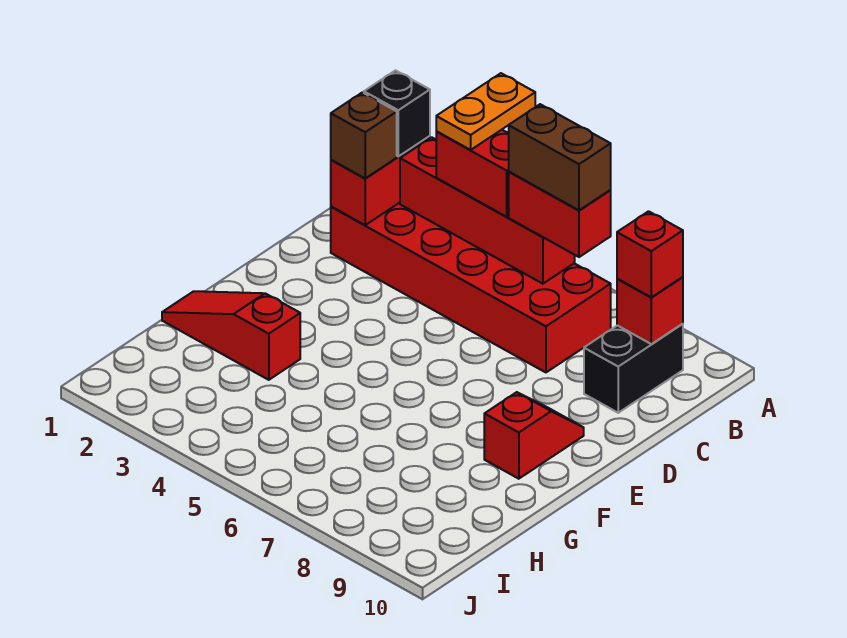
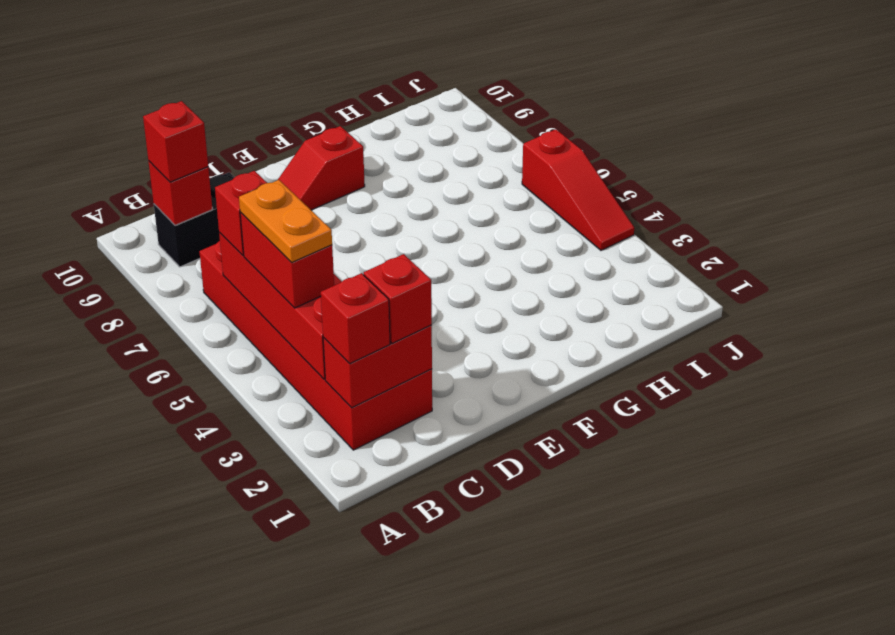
orange plate A4:B4 level 4 -> orange plate B4:B5 level 4
black brick B2 level 3 -> red brick B2 level 3
red brick B6:B7 level 3 -> red brick B6 level 3
brown brick B6:B7 level 4 -> none
brown brick C2 level 3 -> red brick C2 level 3
red slope G1:G3 level 1 top 3 -> red slope J4:J6 level 1 top 6

